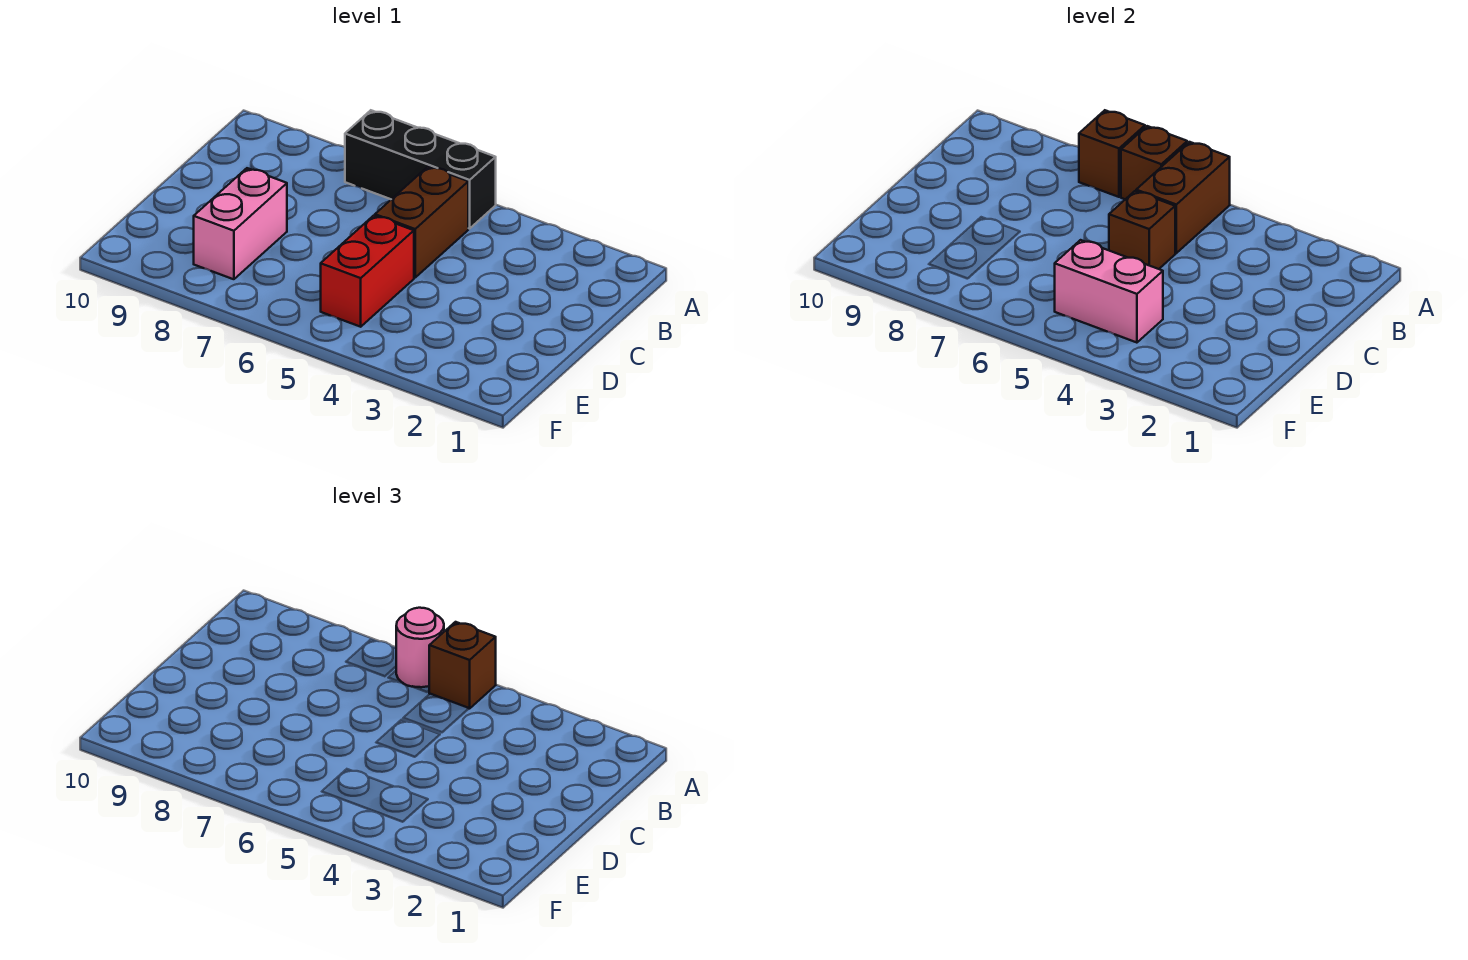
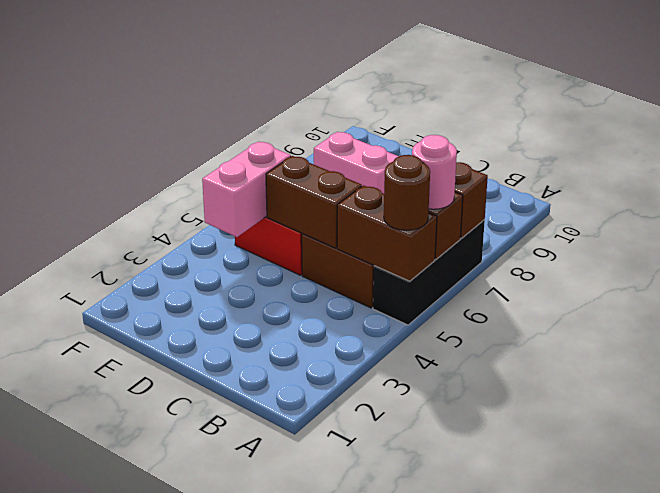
brown brick A5 level 3 -> brown round brick A5 level 3
brown brick C5 level 2 -> brown brick C5:D5 level 2

